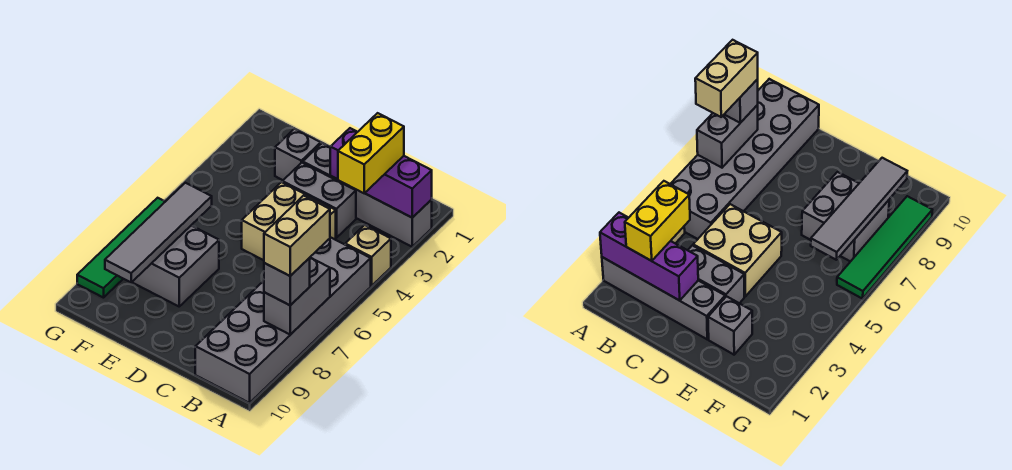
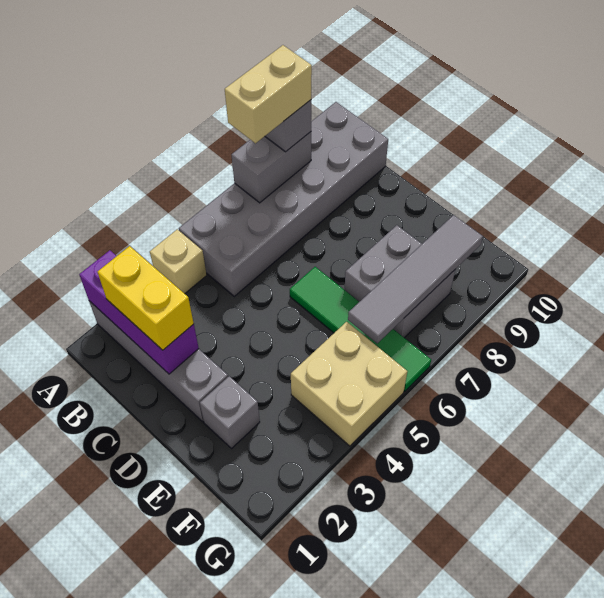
yellow brick B2:B3 level 3 -> yellow brick B2:C2 level 3
grey brick C3:D3 level 1 -> none
tan brick C4:D5 level 1 -> tan brick F4:G5 level 1
green tile G6:G9 level 1 -> green tile D6:G6 level 1

